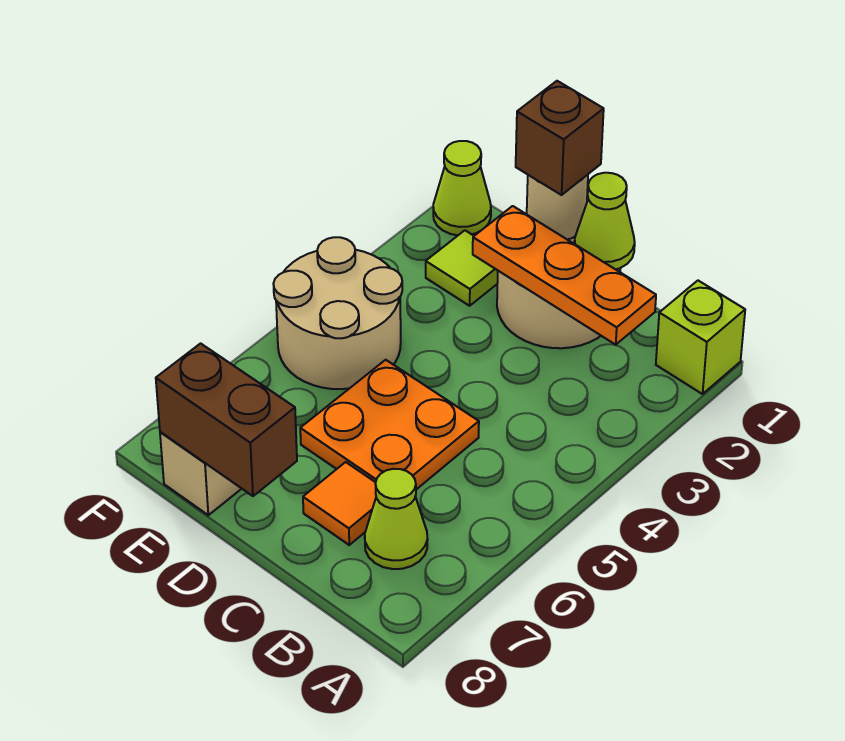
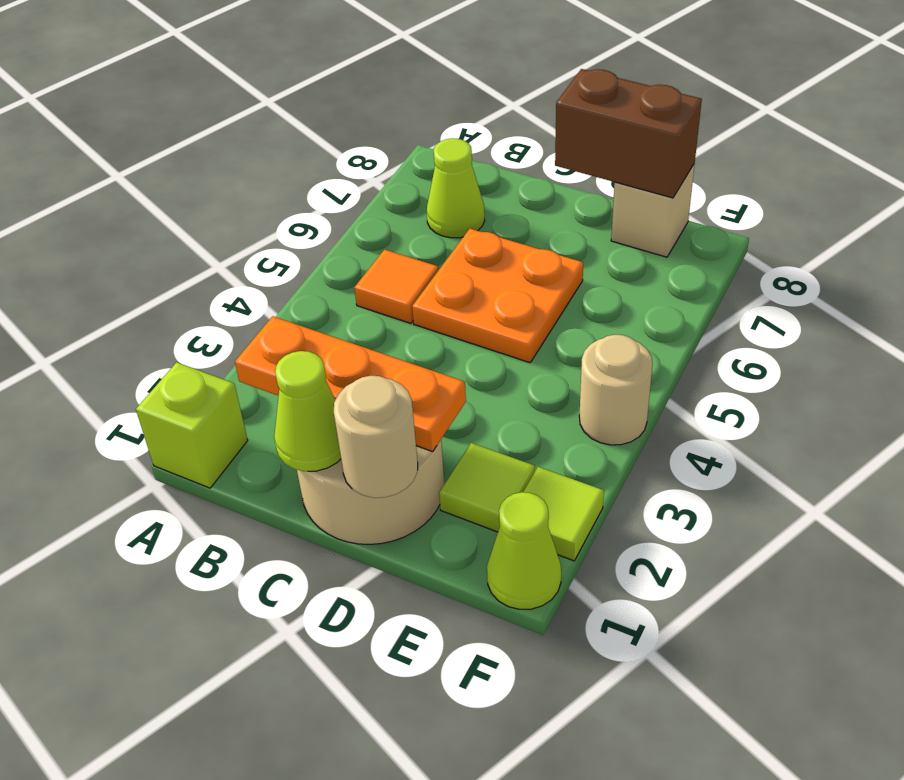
orange tile C7 level 1 -> orange tile B5 level 1
brown brick D1 level 3 -> none
tan round brick E4:F5 level 1 -> tan round brick F4 level 1
none -> lime tile F2 level 1

